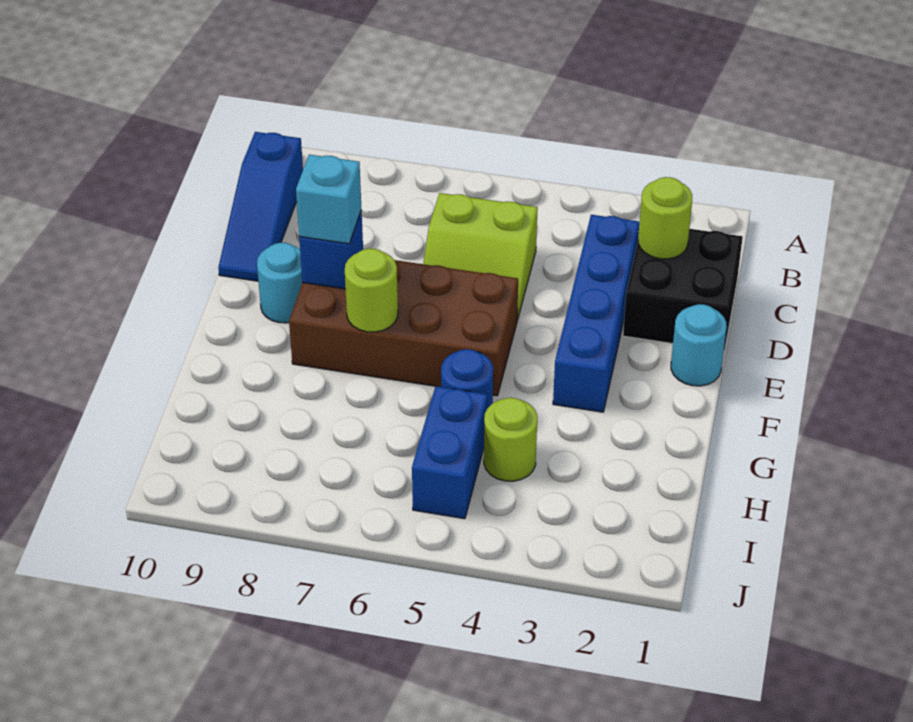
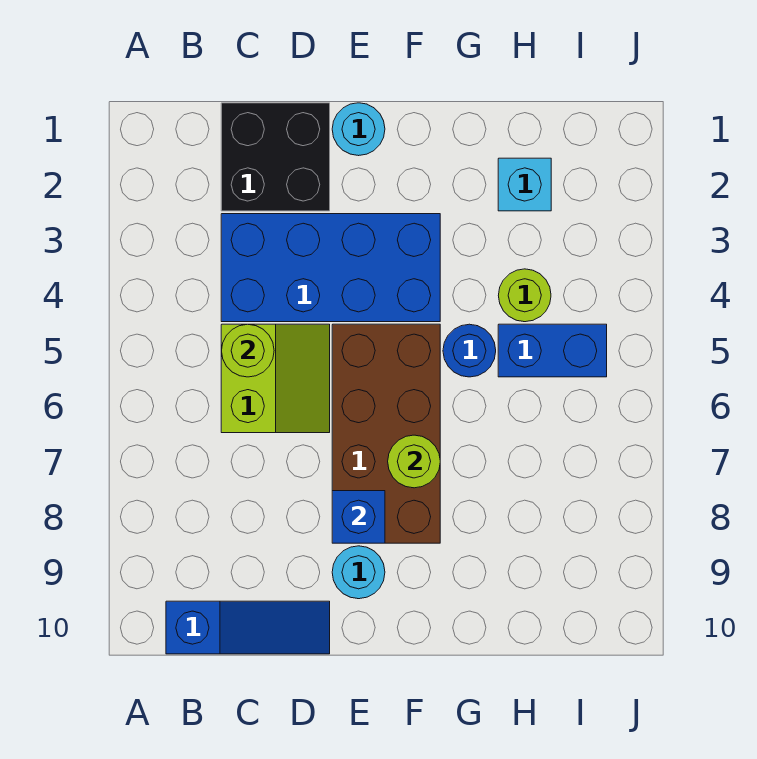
lime round brick C2 level 2 -> lime round brick C5 level 2
blue brick C3:F3 level 1 -> blue brick C3:F4 level 1
cyan brick E8 level 3 -> cyan brick H2 level 1

